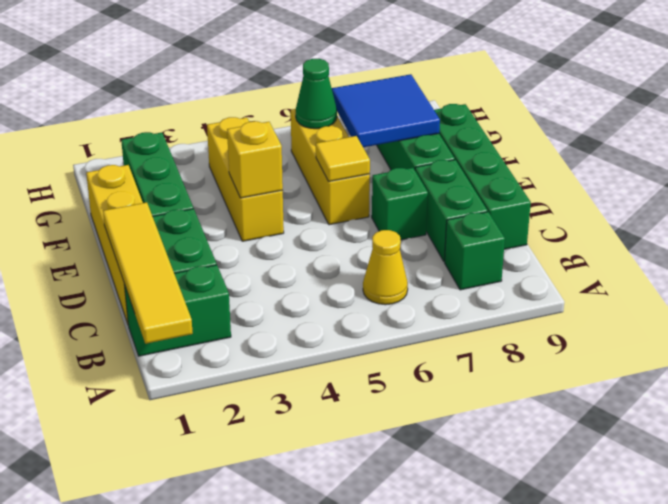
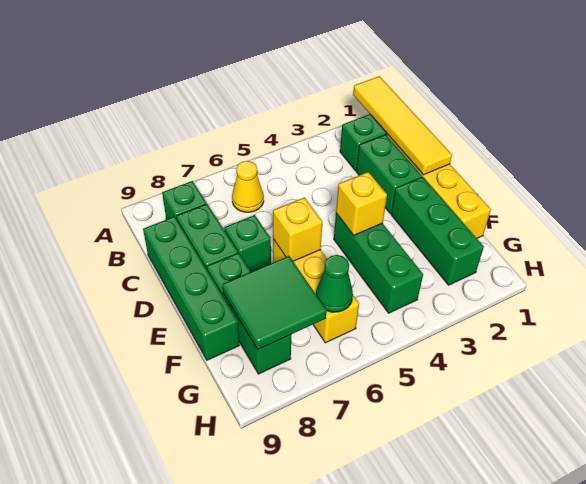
yellow brick E4:G4 level 1 -> green brick E4:G4 level 1
yellow tile E6 level 2 -> yellow brick E6 level 2
blue tile F7:G8 level 2 -> green tile F7:G8 level 2

